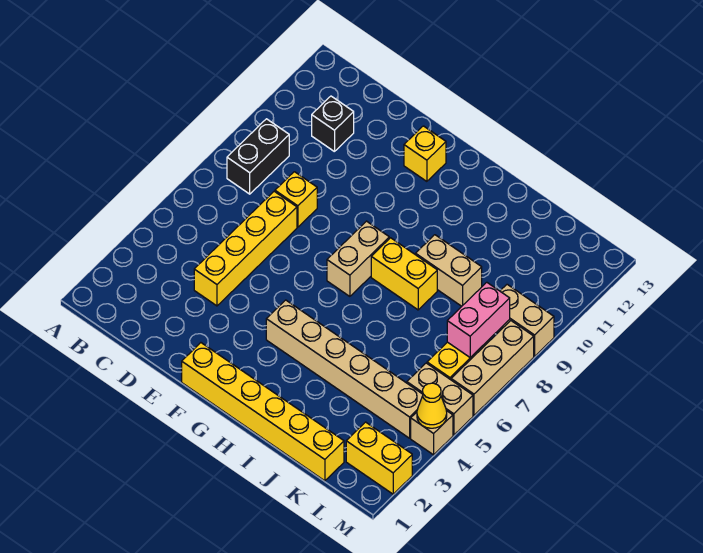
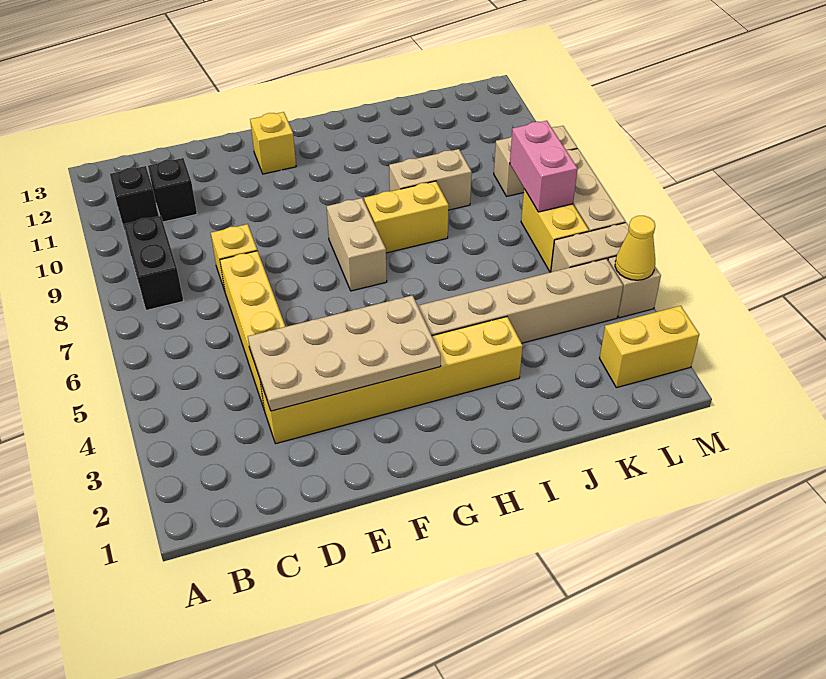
none -> black brick B11 level 1
none -> tan plate D3:G4 level 2
yellow brick F1:K1 level 1 -> yellow brick D3:I3 level 1

